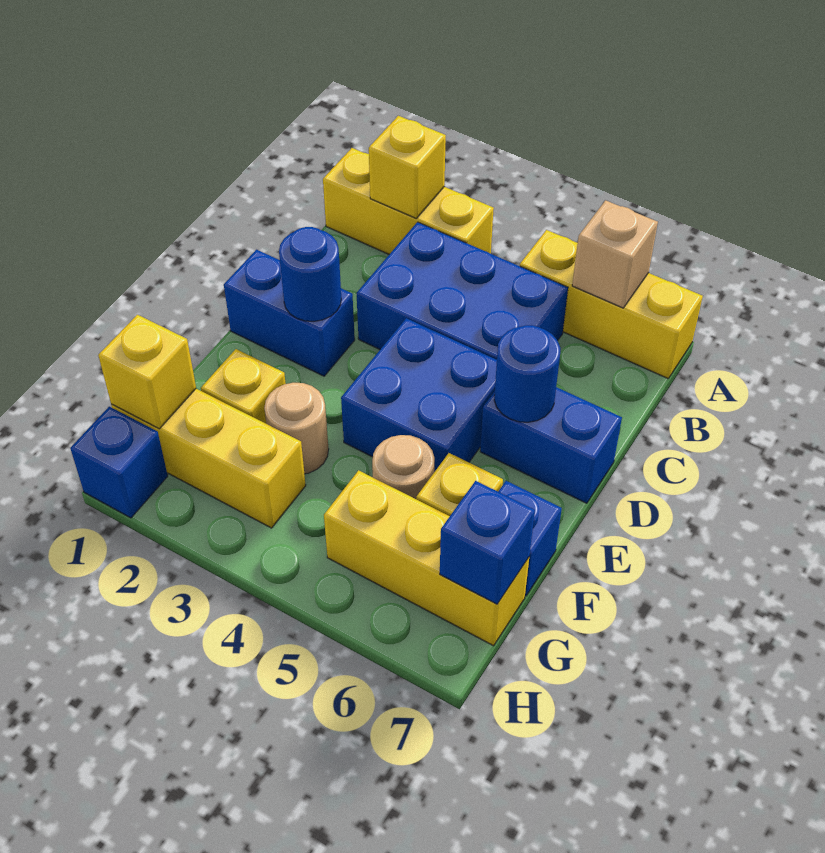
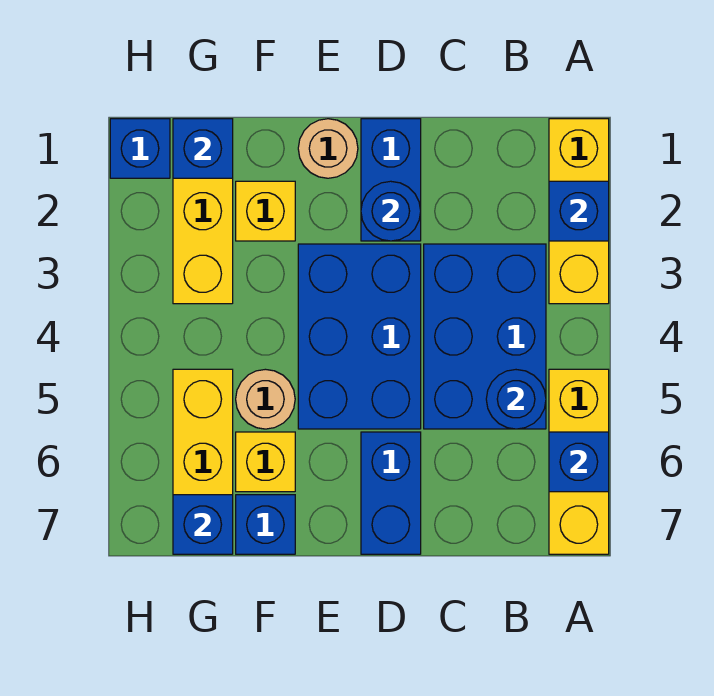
yellow brick A2 level 2 -> blue brick A2 level 2
tan brick A6 level 2 -> blue brick A6 level 2
blue brick D4:E5 level 1 -> blue brick D3:E5 level 1
blue round brick D6 level 2 -> blue round brick B5 level 2
tan round brick F3 level 1 -> tan round brick E1 level 1
yellow brick G1 level 2 -> blue brick G1 level 2

